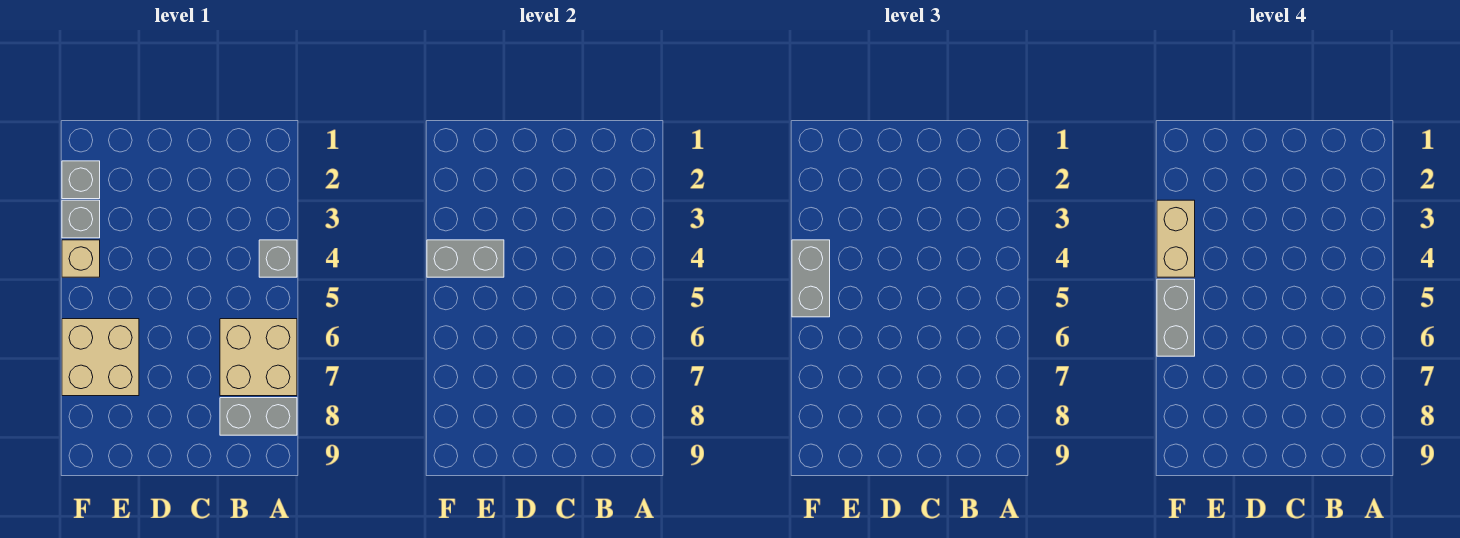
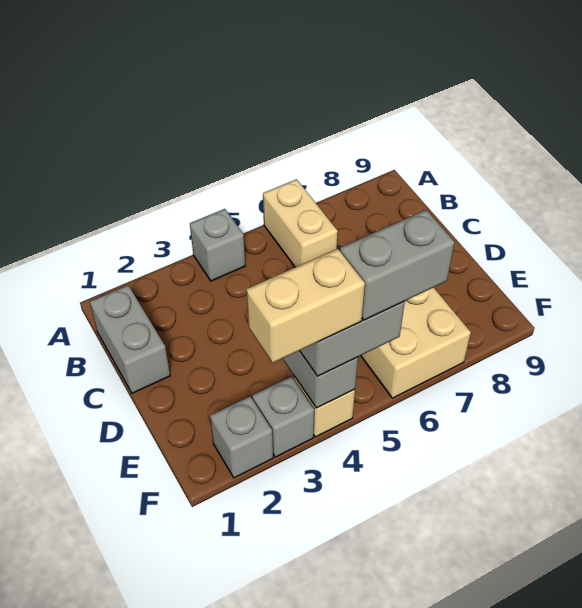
tan brick A6:B7 level 1 -> tan brick A6:B6 level 1
grey brick A8:B8 level 1 -> grey brick B1:C1 level 1

